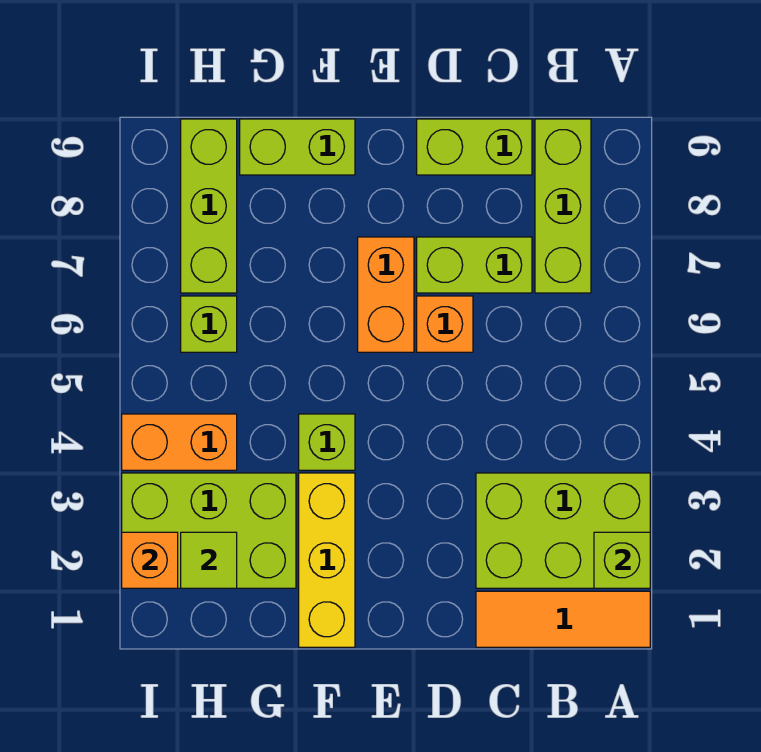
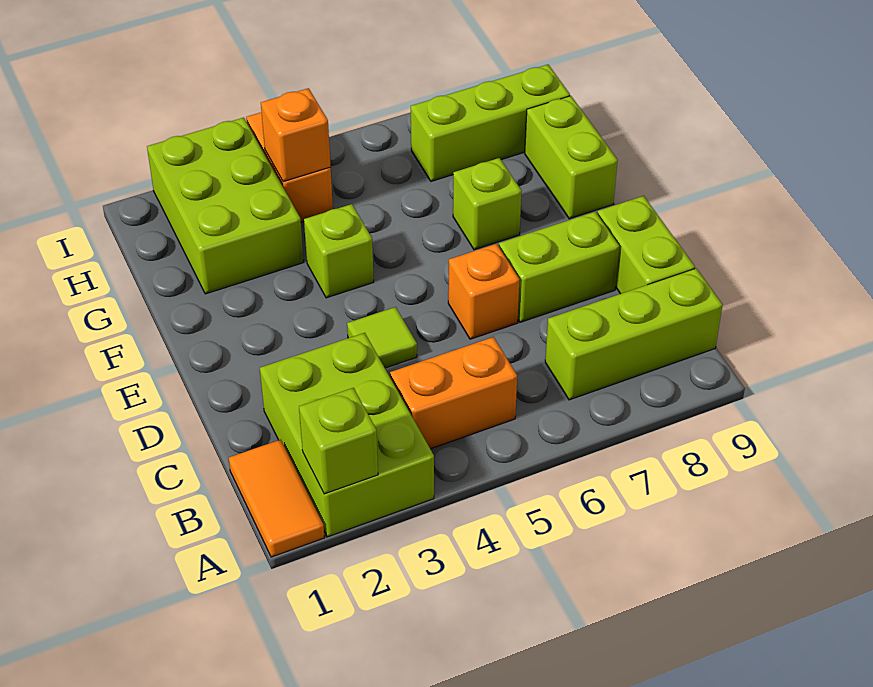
orange tile A1:C1 level 1 -> orange tile A1:B1 level 1
lime brick C7:D7 level 1 -> lime brick D7:D8 level 1
orange brick E6:E7 level 1 -> orange brick B4:B5 level 1
yellow brick F1:F3 level 1 -> none
lime tile H2 level 2 -> lime tile D4 level 1
lime brick H6 level 1 -> lime brick F7 level 1
orange brick I2 level 2 -> orange brick H4 level 2

